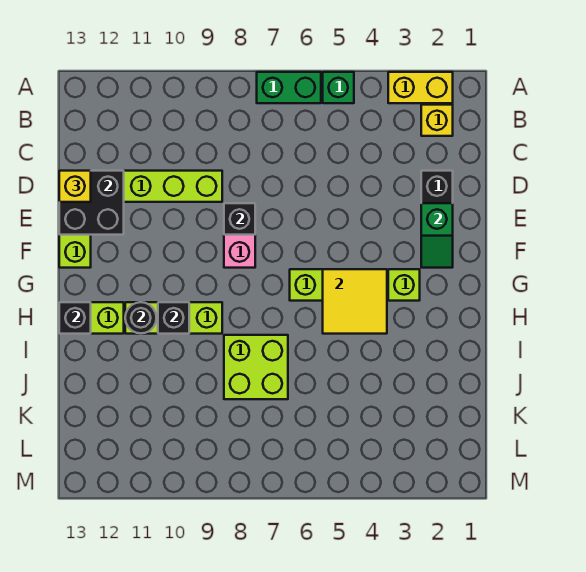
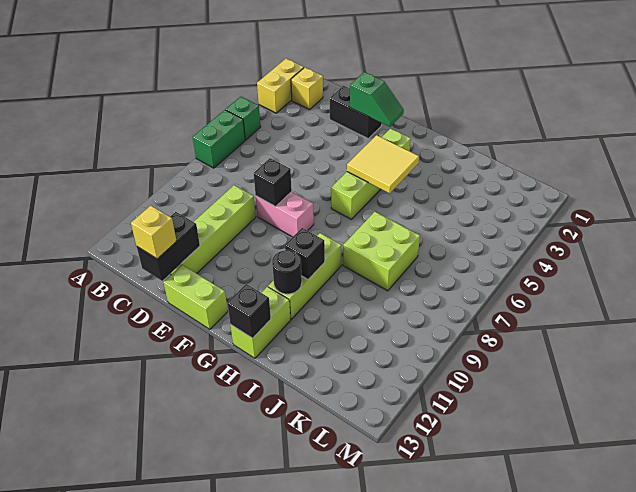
black brick D12:E13 level 2 -> black brick D12:D13 level 2

